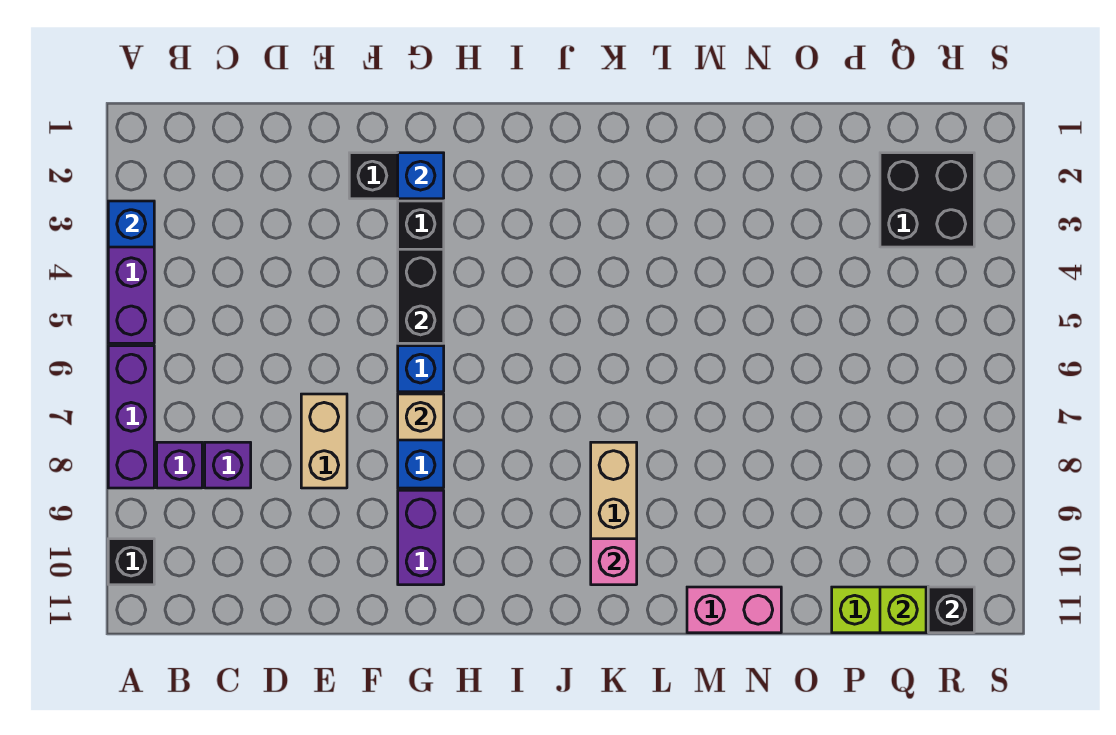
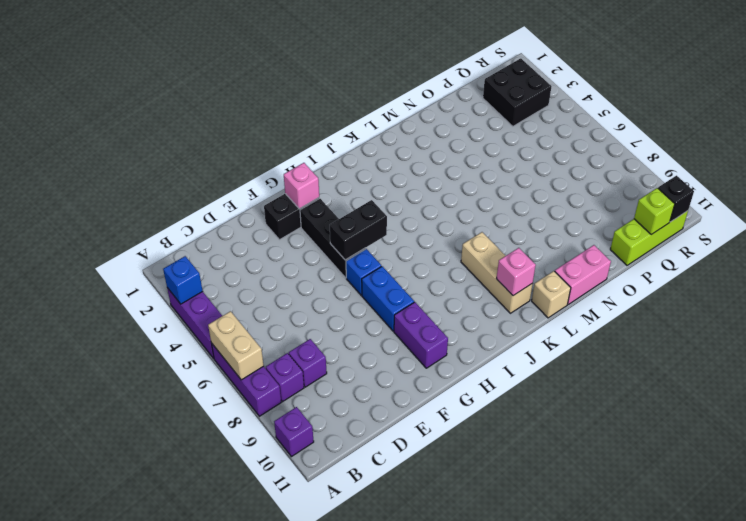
black brick A10 level 1 -> purple brick A10 level 1
tan brick E7:E8 level 1 -> tan brick A6:A7 level 2
blue brick G2 level 2 -> pink brick G2 level 2
black brick G4:G5 level 2 -> black brick G5:H5 level 2
tan brick G7 level 2 -> tan brick L11 level 1

